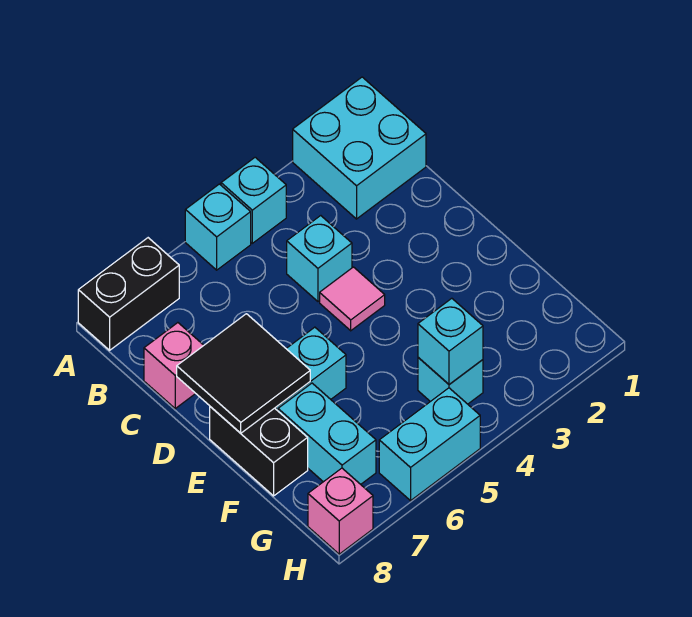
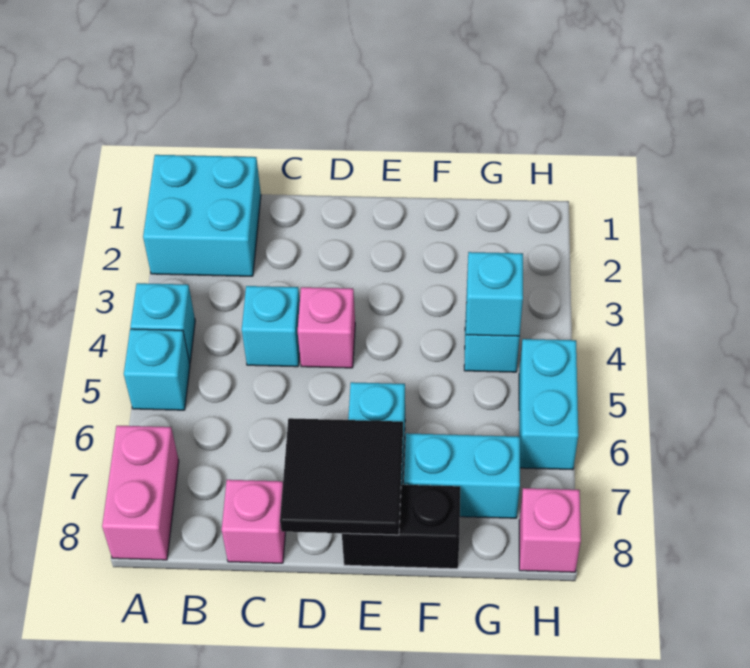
black brick A7:A8 level 1 -> pink brick A7:A8 level 1
pink tile D4 level 1 -> pink brick D4 level 1

